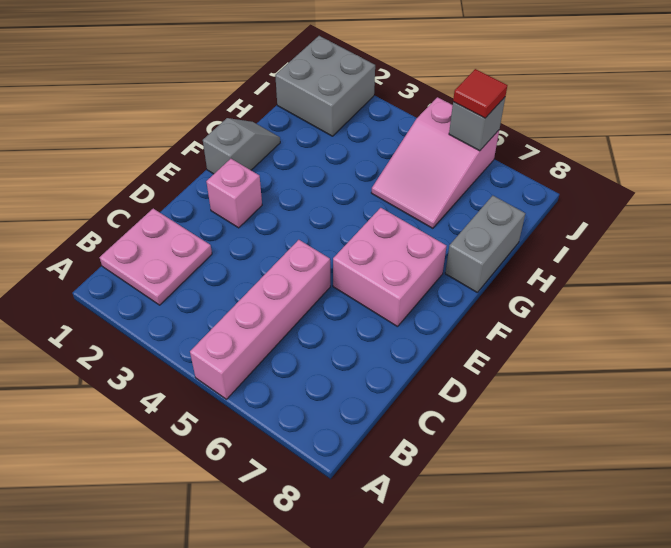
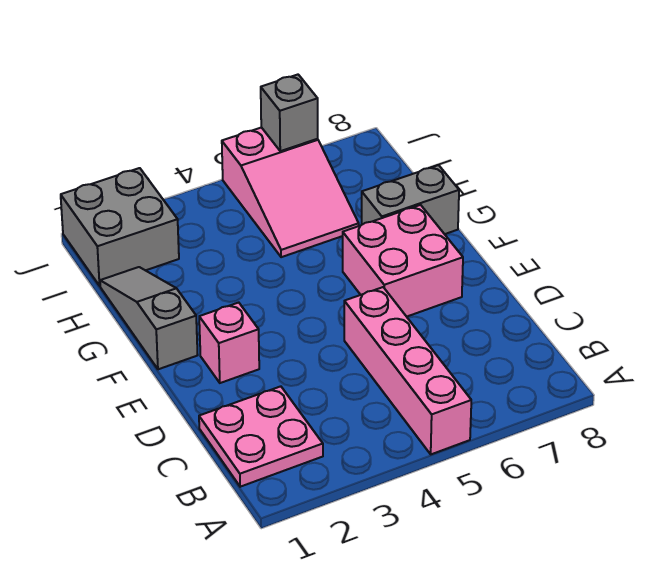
grey slope F1:G1 level 1 top F -> grey slope F1:H1 level 1 top F
grey brick G8:H8 level 1 -> grey brick G7:G8 level 1
red tile J6 level 3 -> none

